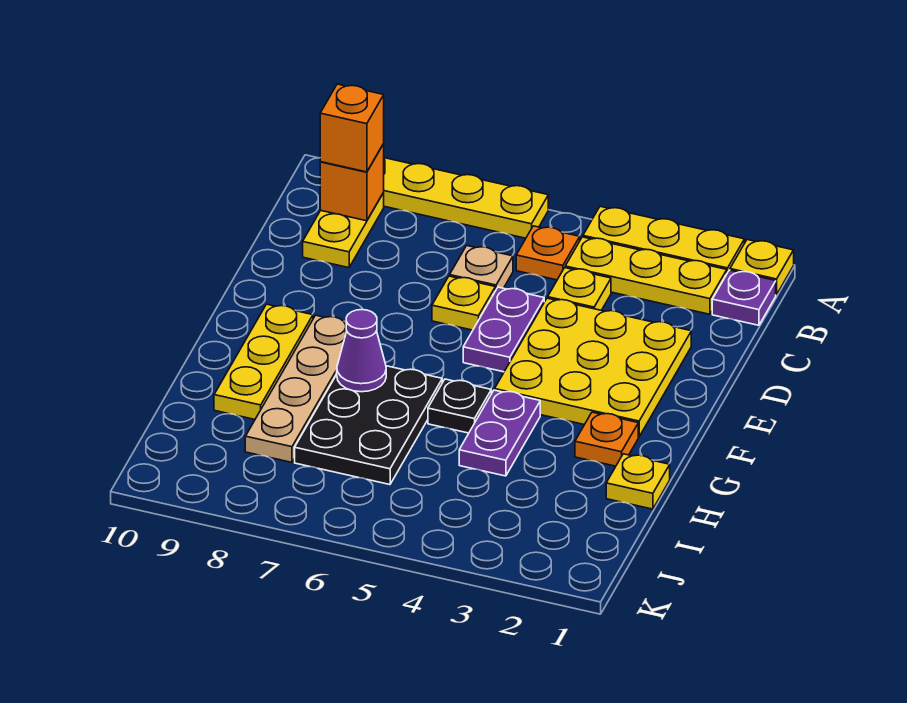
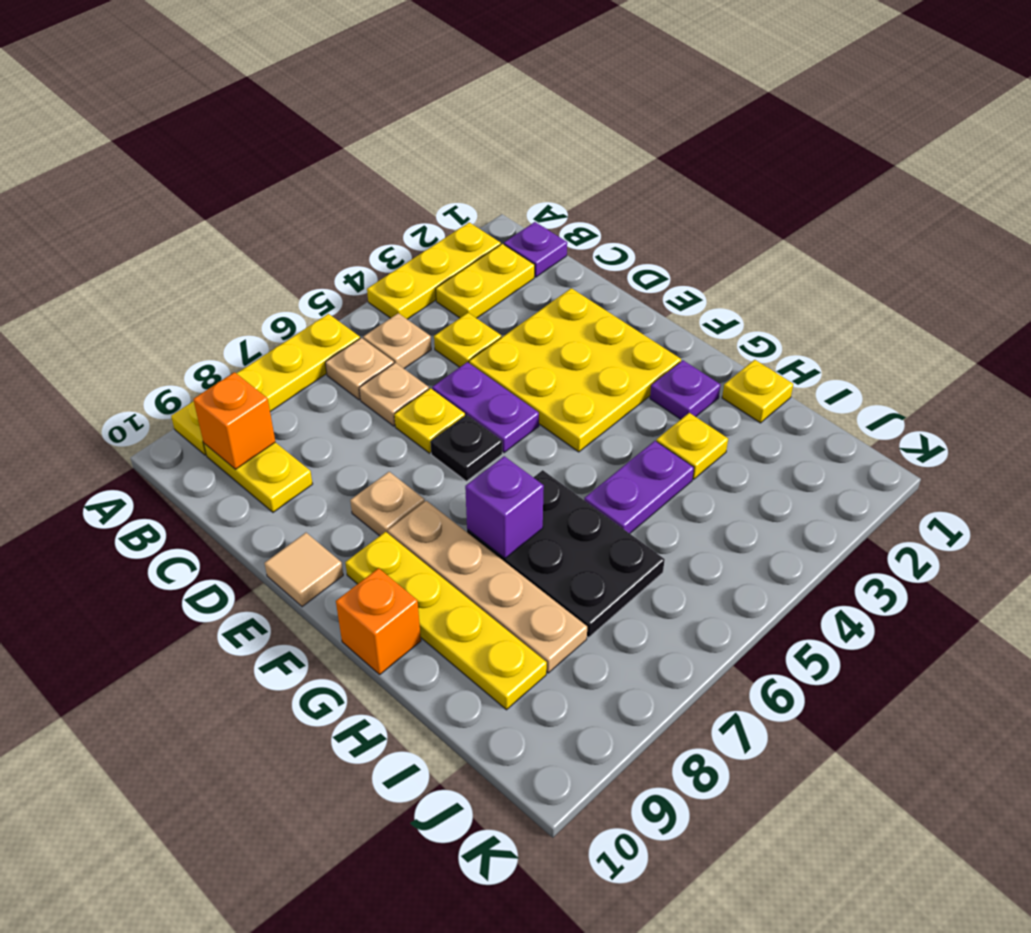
yellow plate A1 level 1 -> yellow plate H3 level 1
yellow plate B2:B4 level 1 -> yellow plate B2:B3 level 1
orange plate B5 level 1 -> tan plate B5 level 1
none -> tan plate B6 level 1
orange brick B9 level 3 -> orange brick G10 level 1
none -> tan plate E8 level 1
none -> tan tile E10 level 1
yellow plate F9:H9 level 1 -> yellow plate F9:I9 level 1
orange plate G2 level 1 -> purple plate G2 level 1
purple plate G4:H4 level 1 -> purple plate H4:H5 level 1
black plate G5 level 1 -> black plate E6 level 1
purple cone G7 level 2 -> purple brick G7 level 2

